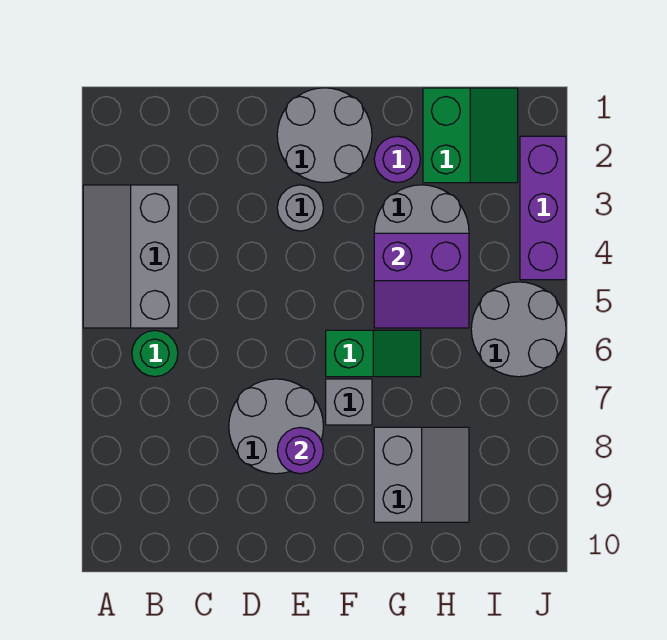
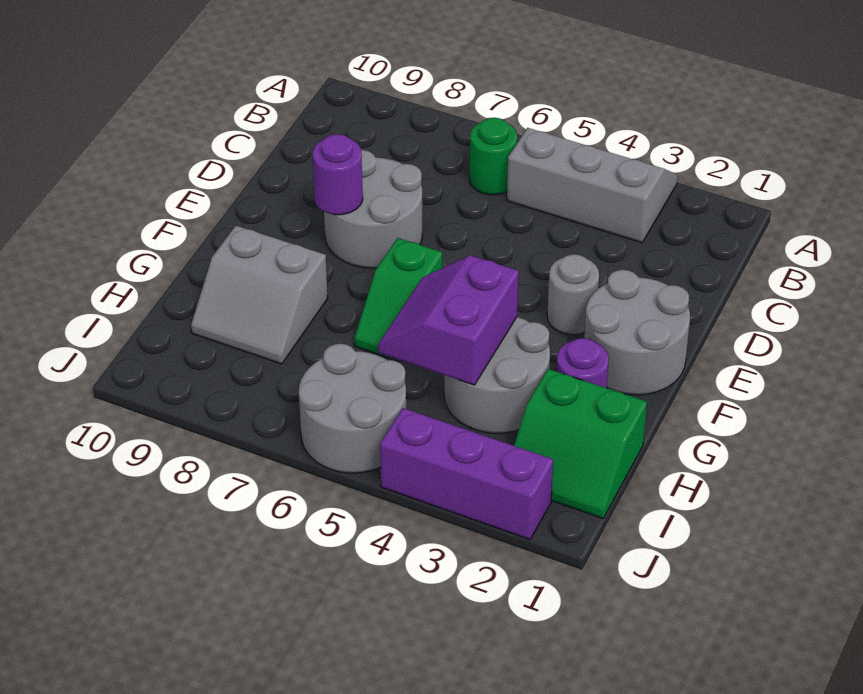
grey brick F7 level 1 -> none

